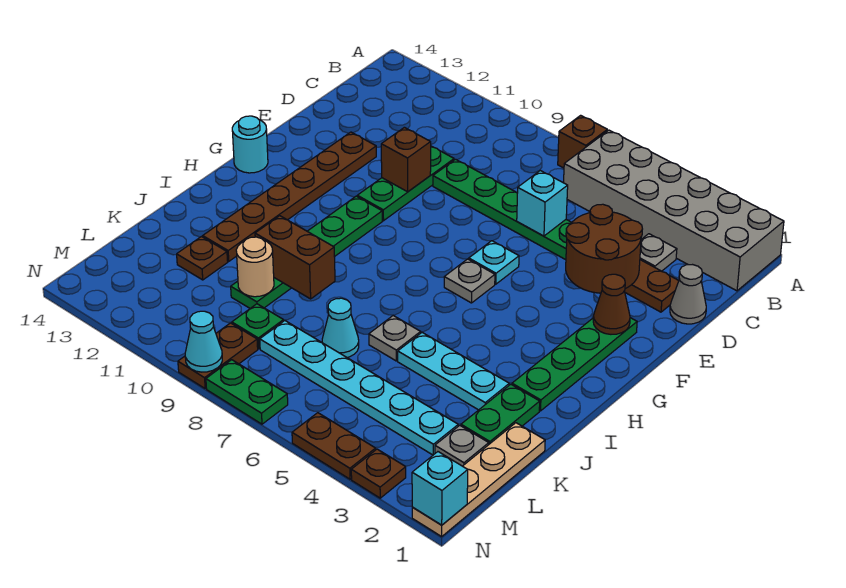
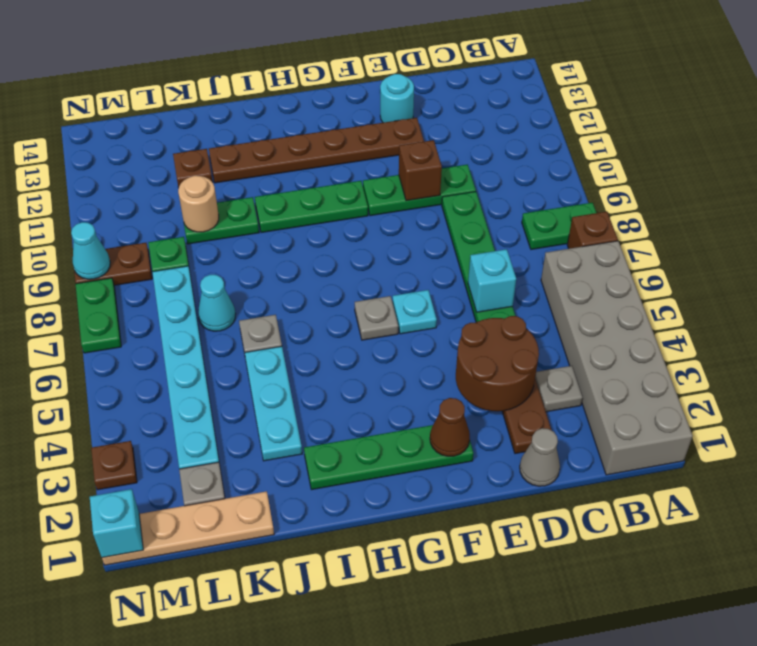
cyan round brick G14 level 1 -> cyan round brick E13 level 1
green plate J2:K2 level 1 -> green plate A8:B8 level 1
brown brick J9:J10 level 2 -> none
brown plate N4:N5 level 1 -> none

